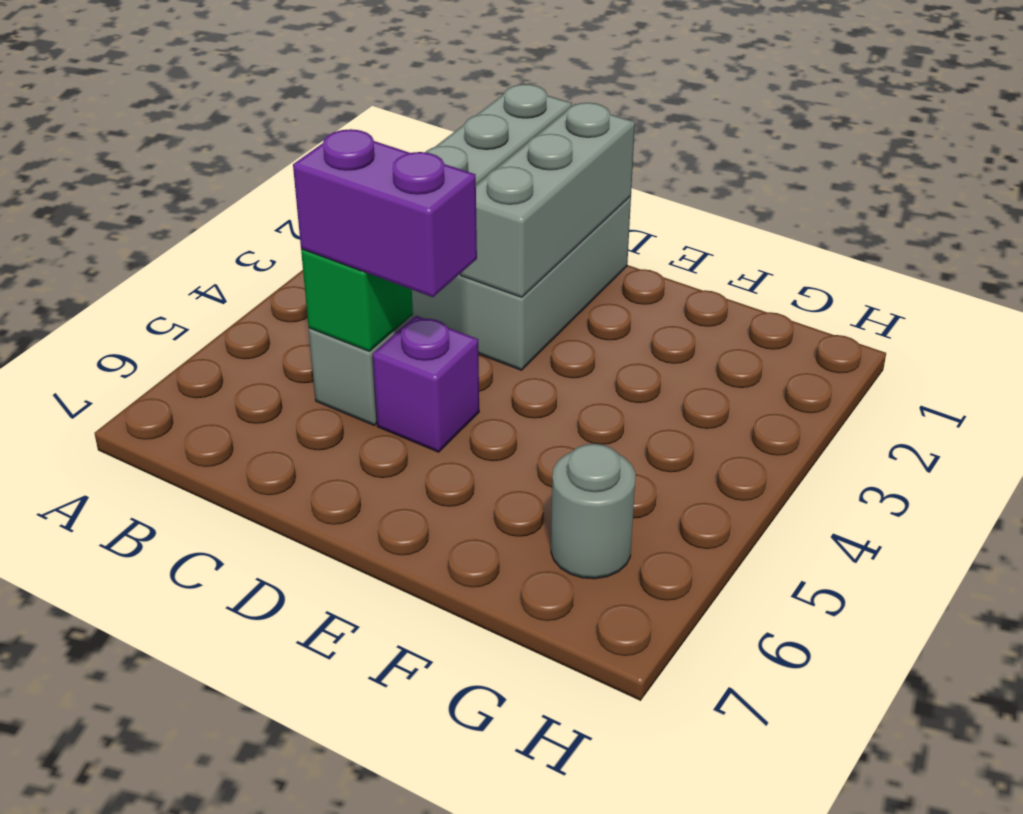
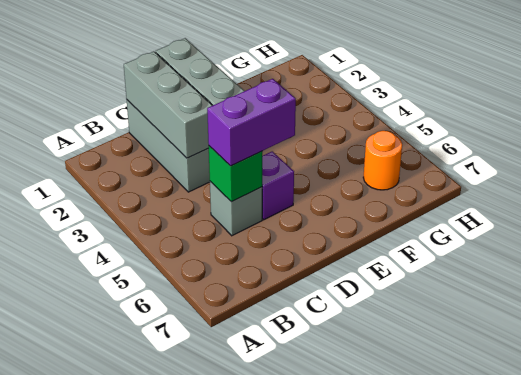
grey round brick G6 level 1 -> orange round brick G6 level 1

